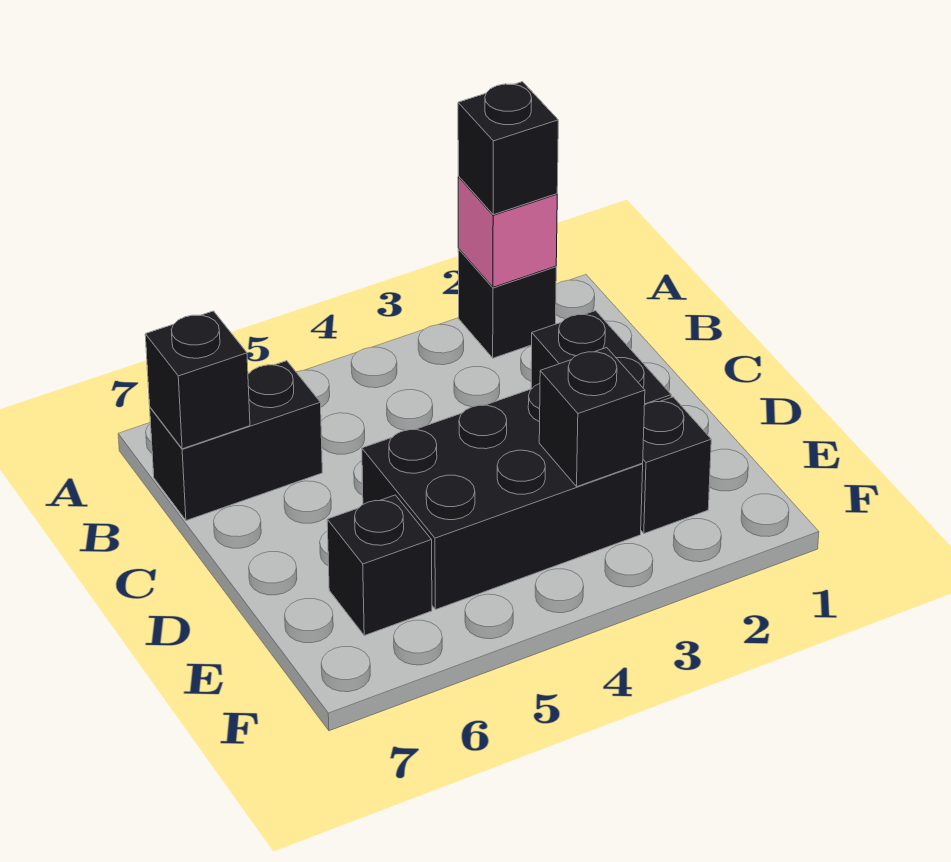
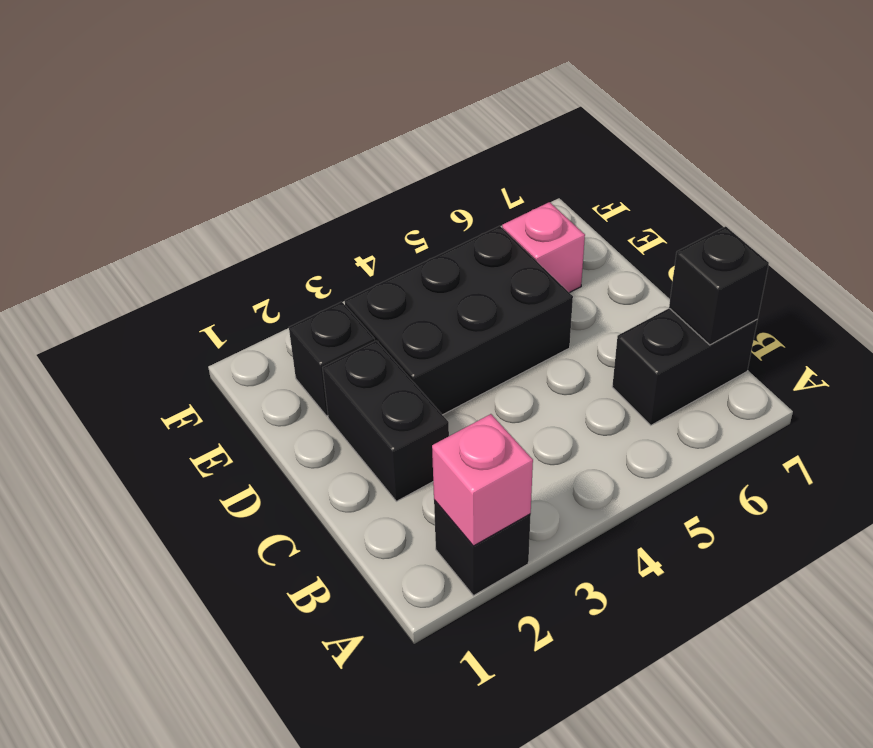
black brick A2 level 3 -> none
black brick E3 level 2 -> none
black brick E6 level 1 -> pink brick E6 level 1

